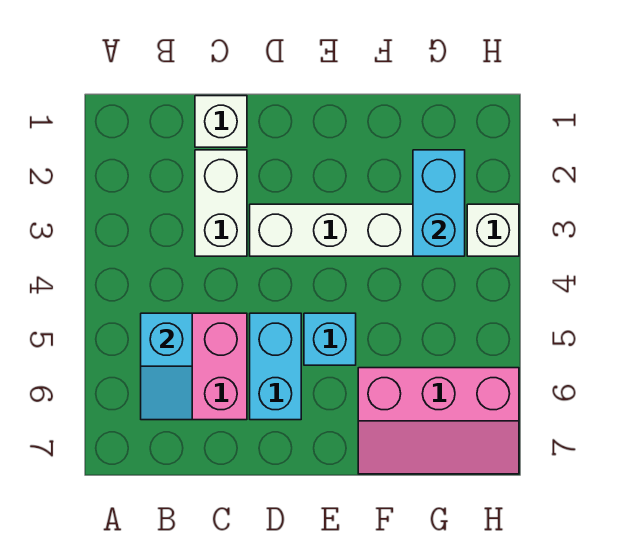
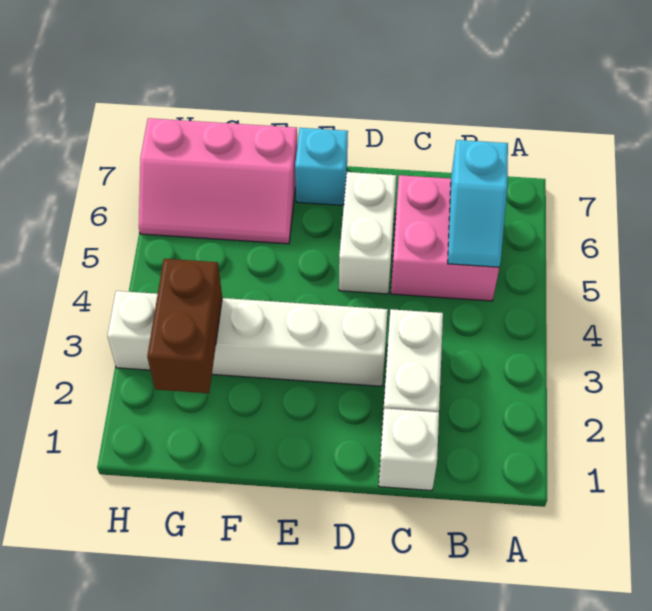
cyan slope B5:B6 level 2 top 5 -> cyan slope B5:B6 level 2 top 6
cyan brick D5:D6 level 1 -> white brick D5:D6 level 1
cyan brick E5 level 1 -> cyan brick E7 level 1
pink slope F6:H7 level 1 top 6 -> pink slope F6:H7 level 1 top 7
cyan brick G2:G3 level 2 -> brown brick G2:G3 level 2

